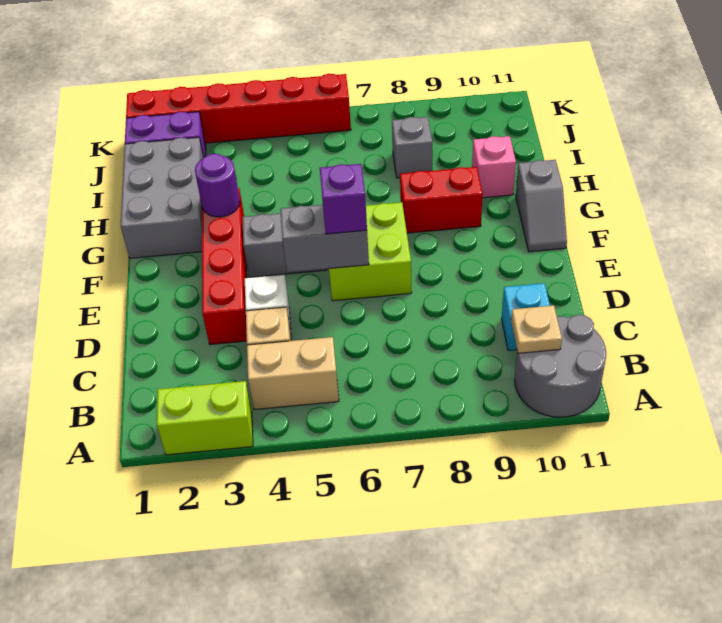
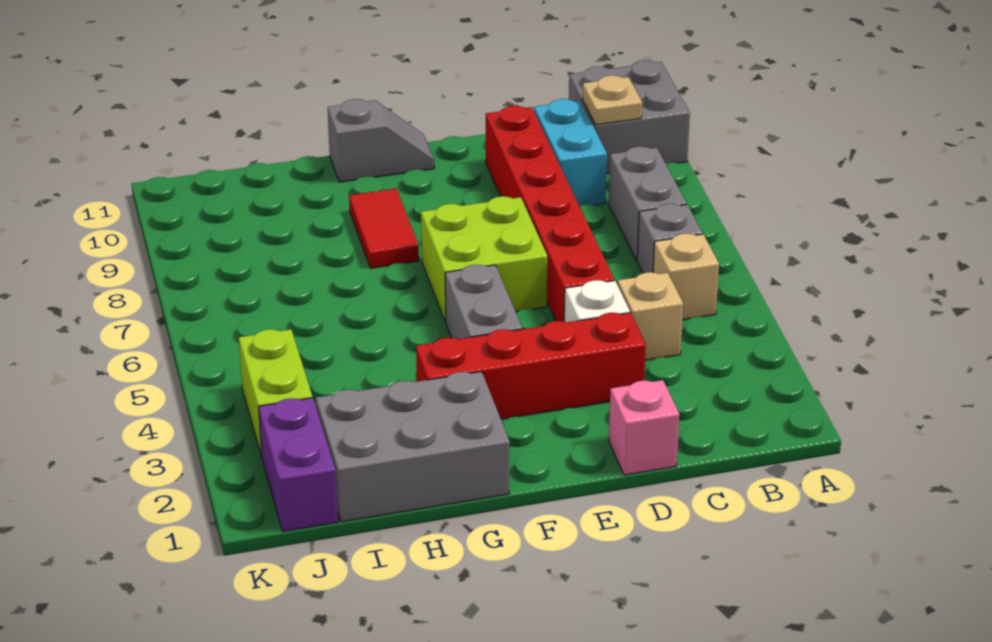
lime brick A2:A3 level 1 -> lime brick J3:J4 level 1
grey round brick A10:B11 level 1 -> grey brick A10:B11 level 1
tan brick B4:B5 level 1 -> tan brick B5 level 1
cyan brick C10 level 1 -> cyan brick C9:C10 level 1
grey brick E5:E6 level 2 -> grey brick B7:B8 level 1
purple brick E6 level 3 -> none
purple round brick G3 level 2 -> none
red brick G8:G9 level 1 -> red tile G8:G9 level 1
pink brick H10 level 1 -> pink brick D1 level 1
grey brick I8 level 1 -> grey brick B6 level 1
red brick K1:K6 level 1 -> red brick D5:D10 level 1

